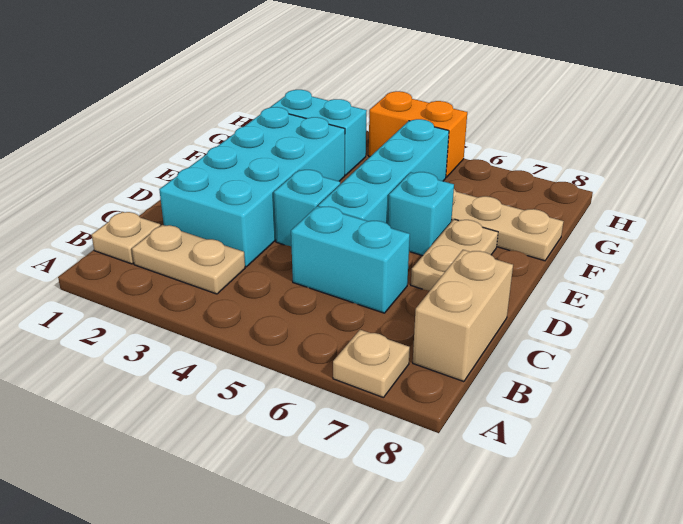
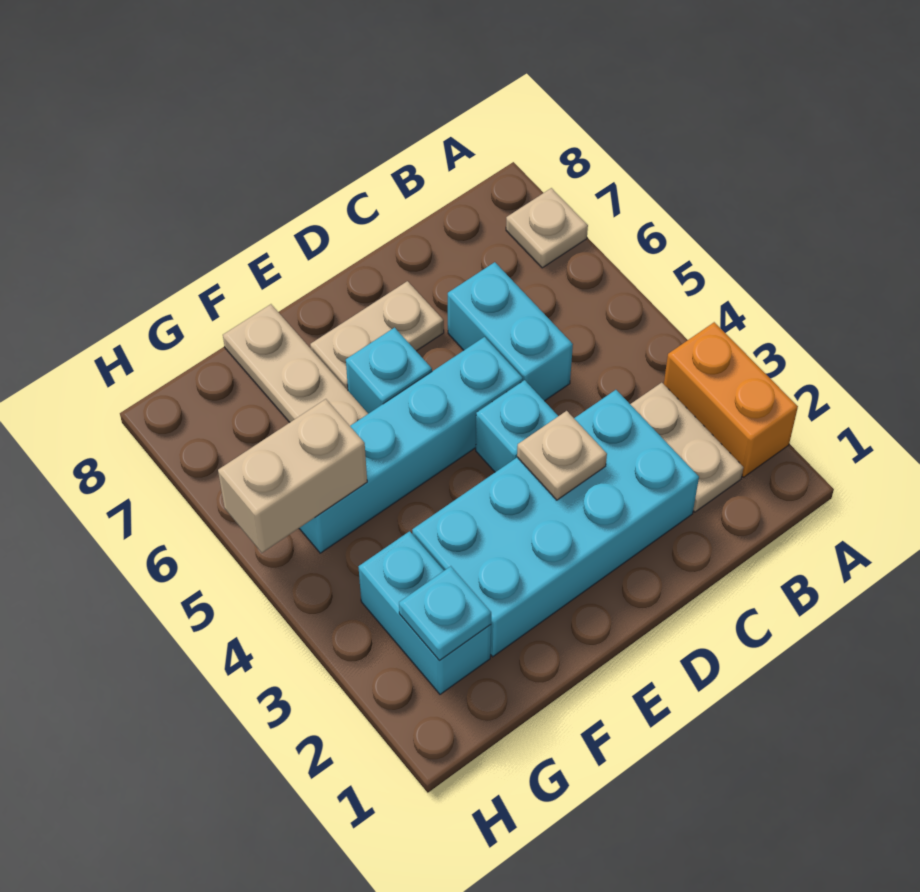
tan plate B1 level 1 -> tan plate D3 level 2
tan brick B8:C8 level 1 -> tan brick G5:H5 level 2
none -> cyan plate G2 level 2
orange brick H4:H5 level 1 -> orange brick A2:A3 level 1

